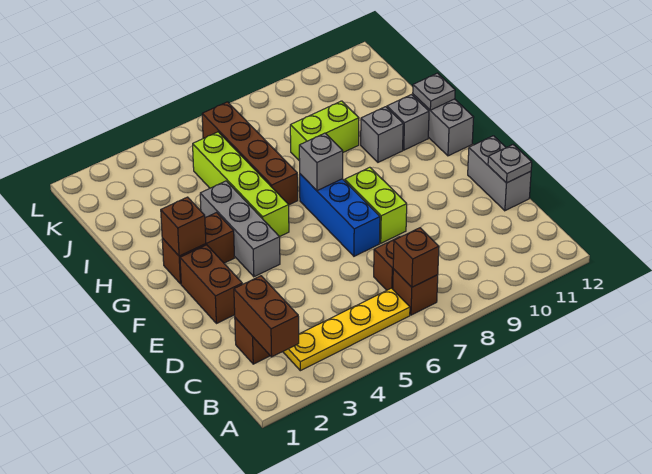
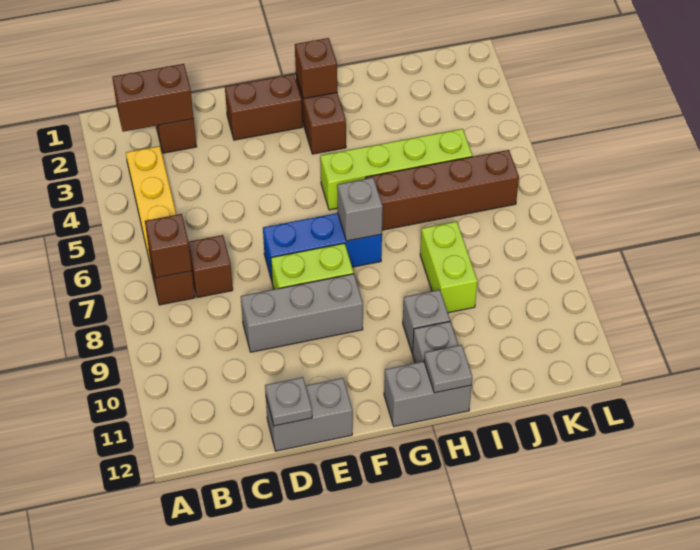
grey brick F4:H4 level 1 -> grey brick D9:F9 level 1

